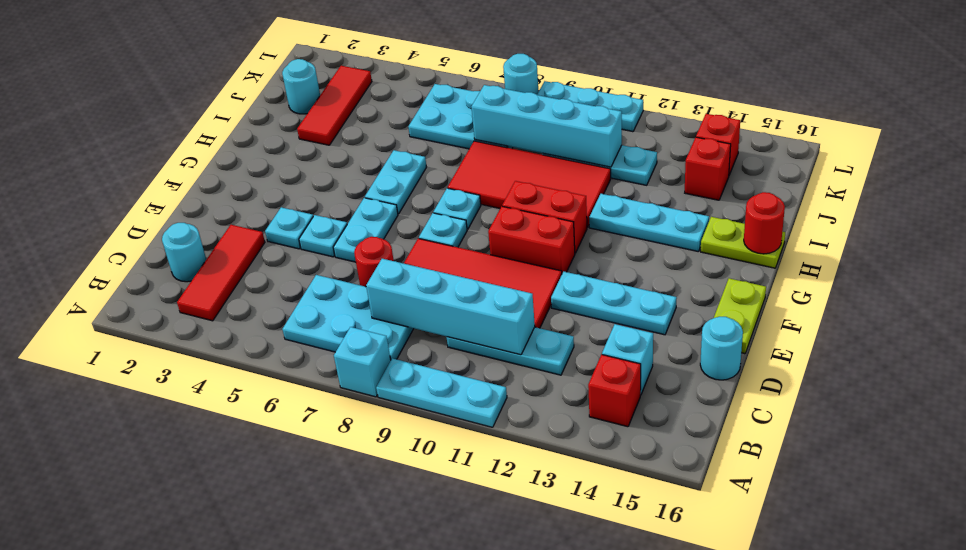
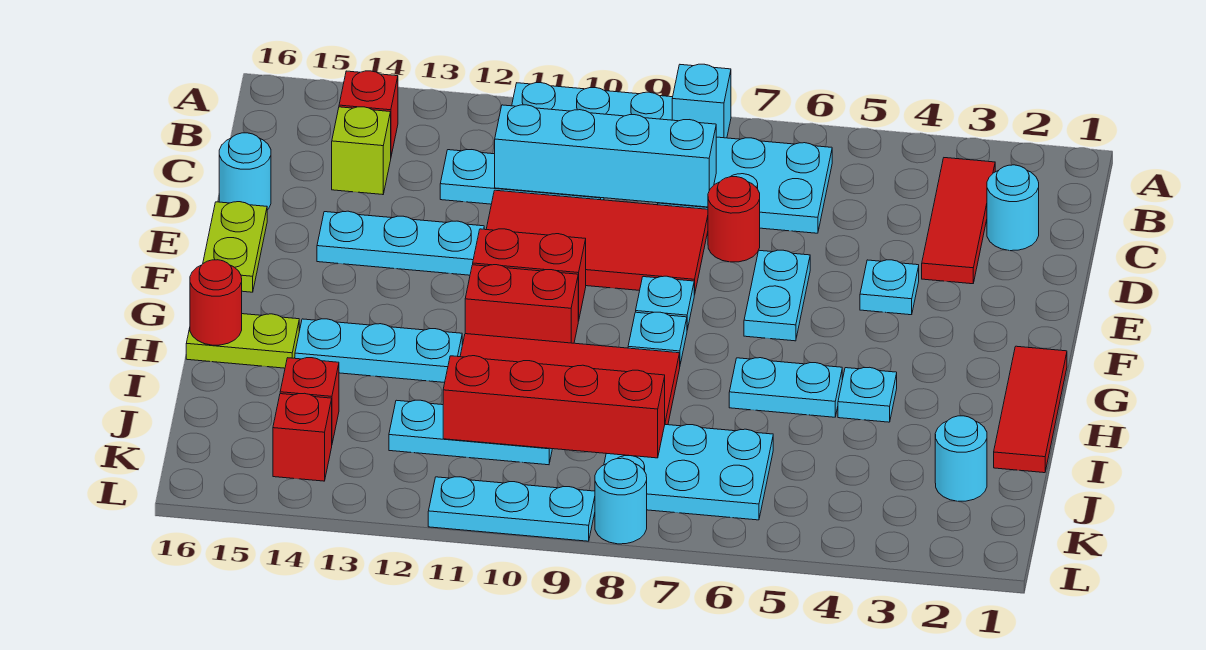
cyan brick C14 level 1 -> lime brick C14 level 1
cyan plate E5 level 1 -> cyan plate H4 level 1
cyan plate G6:H6 level 1 -> cyan plate H5:H6 level 1
red tile I3:K3 level 1 -> red tile G1:I1 level 1
cyan brick J8:J11 level 2 -> red brick J8:J11 level 2

